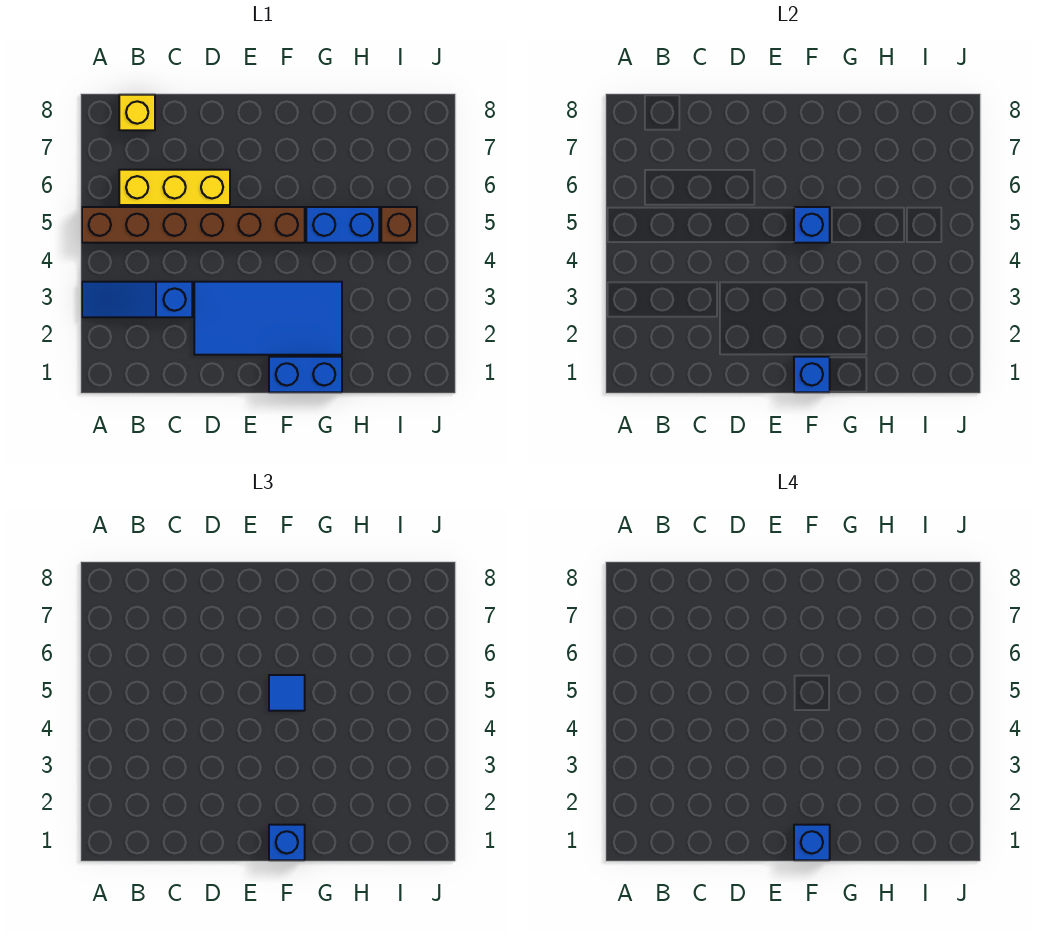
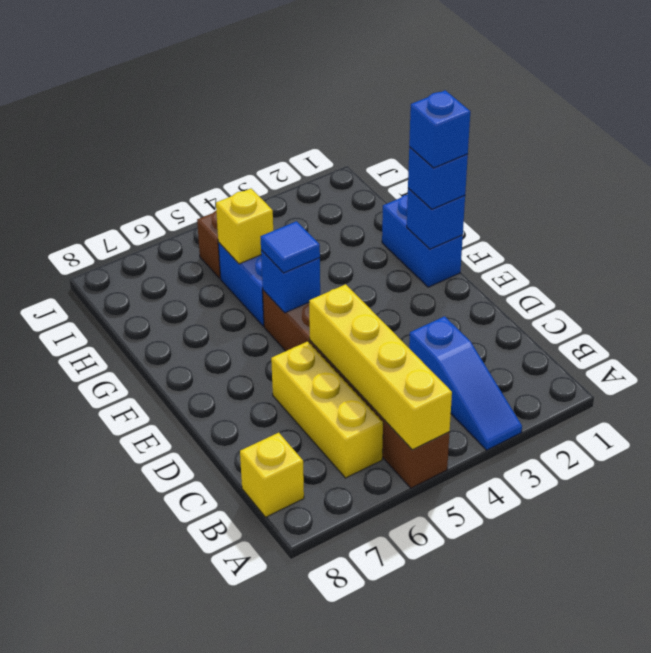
none -> yellow brick A5:D5 level 2
blue tile D2:G3 level 1 -> none
none -> yellow brick H5 level 2

